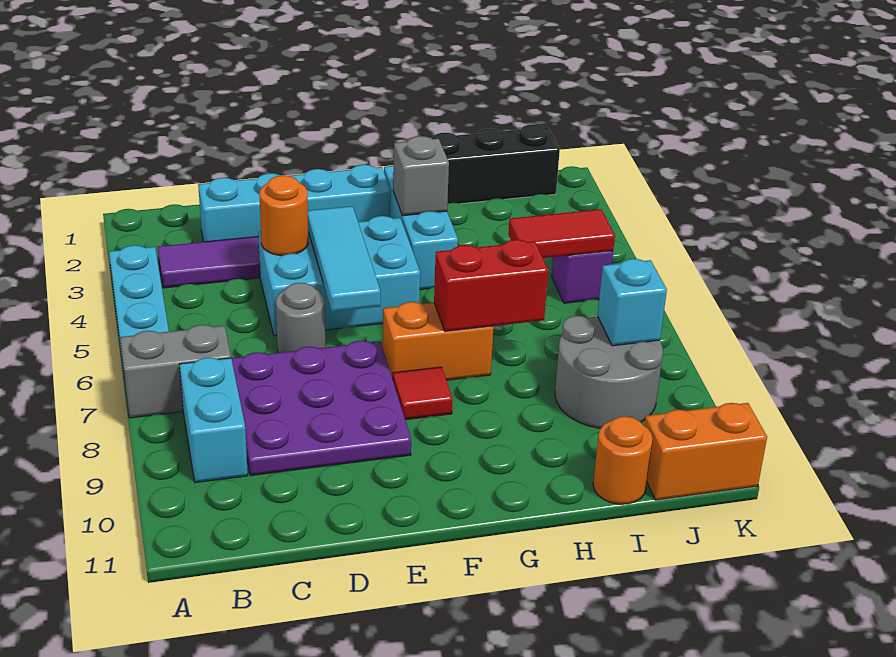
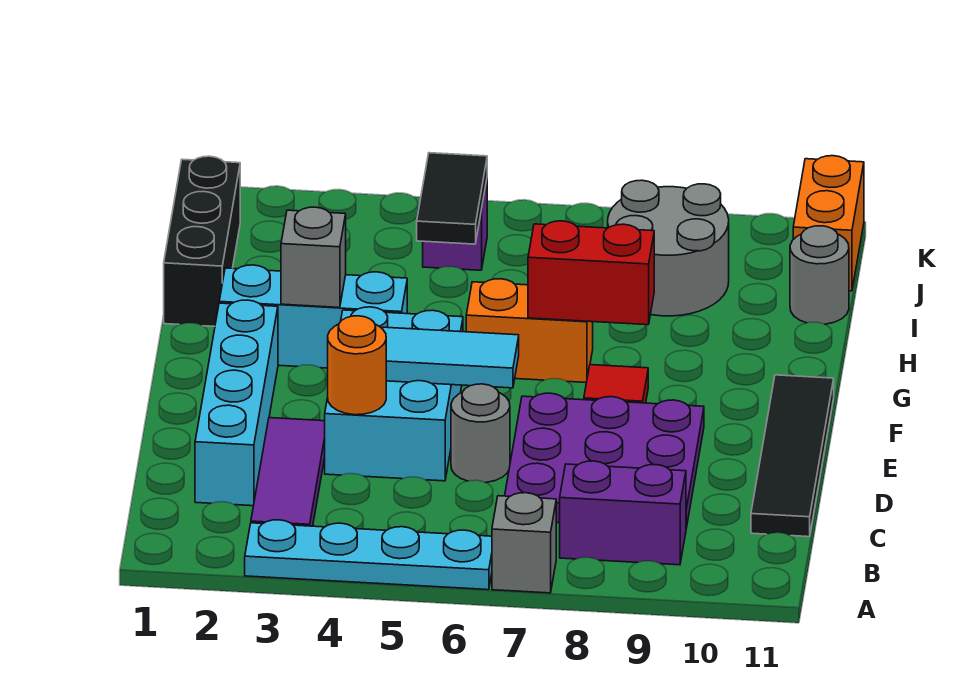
grey brick A7:B7 level 1 -> grey brick A7 level 1
cyan brick B8:B9 level 1 -> purple brick B8:B9 level 1
none -> black tile C11:F11 level 1
orange brick F7:G7 level 1 -> orange brick G6:G7 level 1
red brick G7:H7 level 2 -> red brick G7:G8 level 2
red tile I5:J5 level 2 -> black tile I5:J5 level 2
orange round brick I11 level 1 -> grey round brick I11 level 1
cyan brick J8 level 2 -> none

